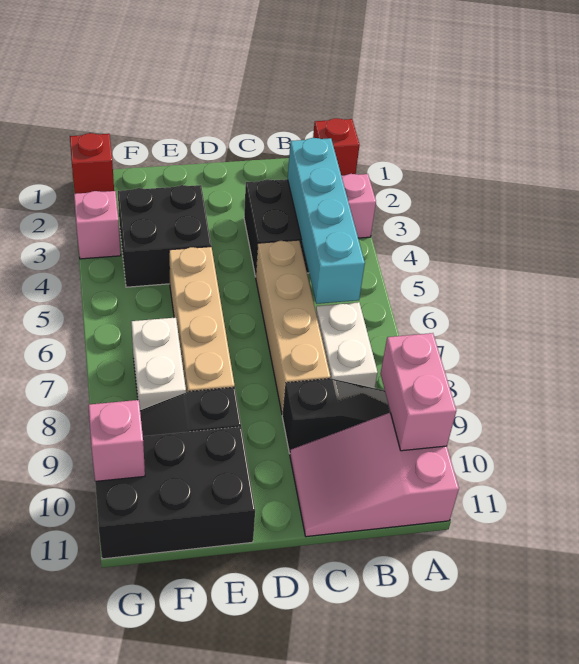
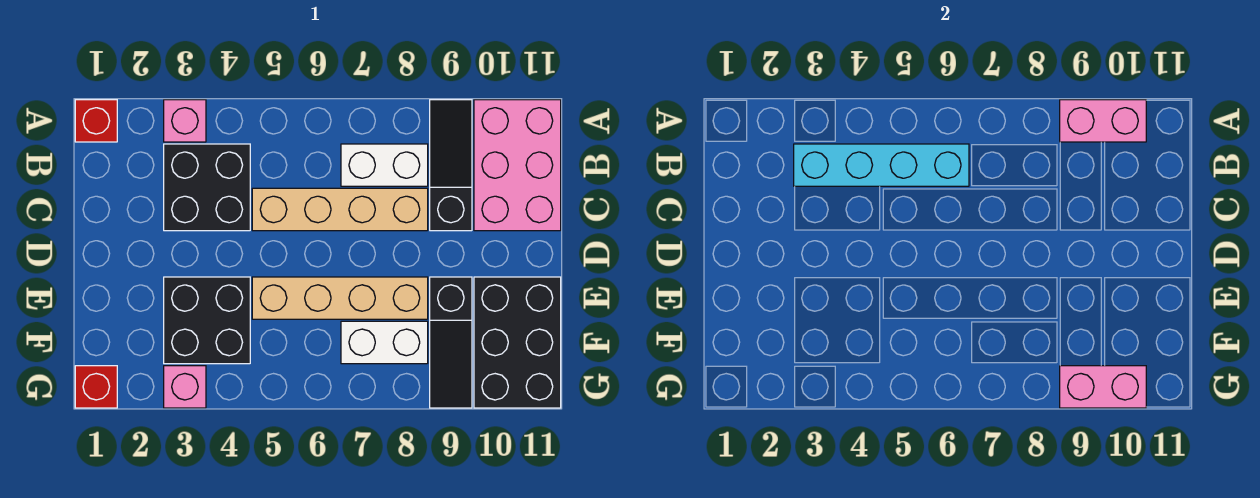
pink slope A10:C11 level 1 top A -> pink brick A10:C11 level 1
pink brick G10 level 2 -> pink brick G9:G10 level 2

